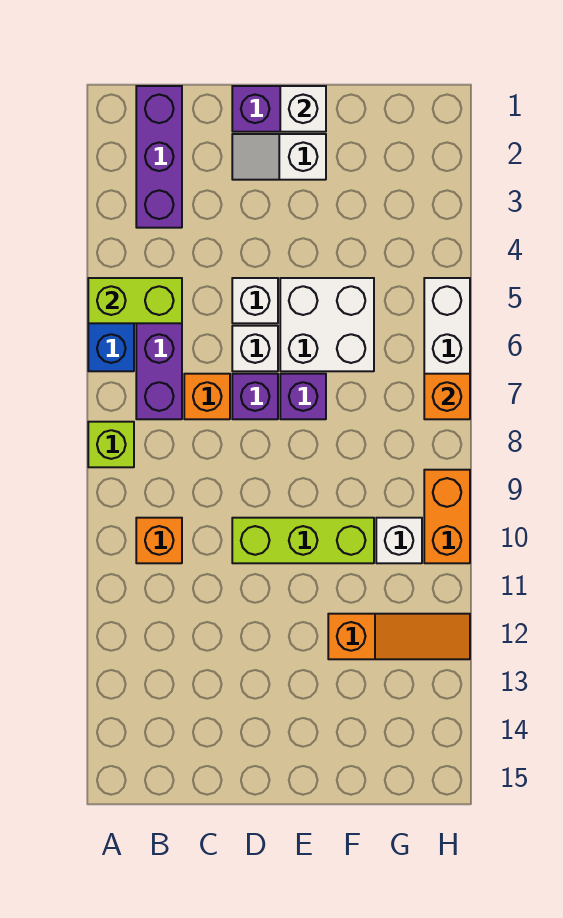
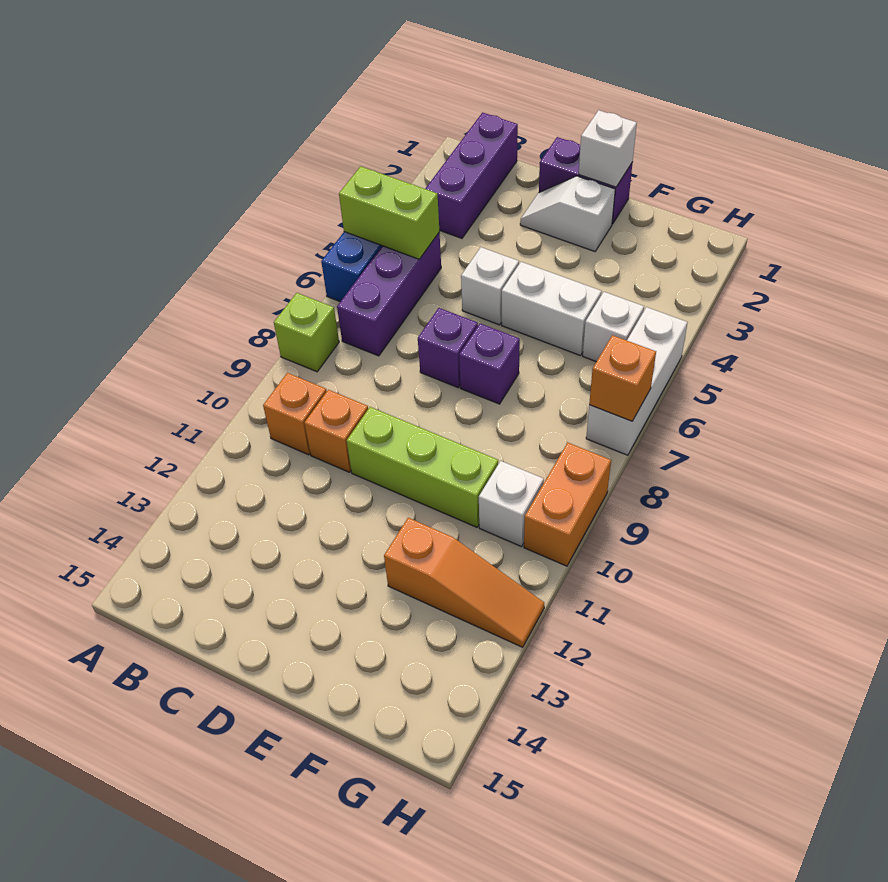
orange brick C7 level 1 -> orange brick C10 level 1
white brick D6 level 1 -> white brick G5 level 1
white brick E5:F6 level 1 -> white brick E5:F5 level 1

